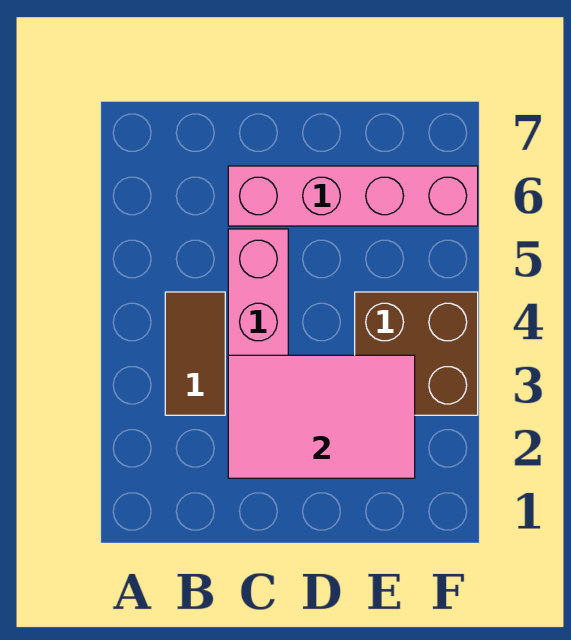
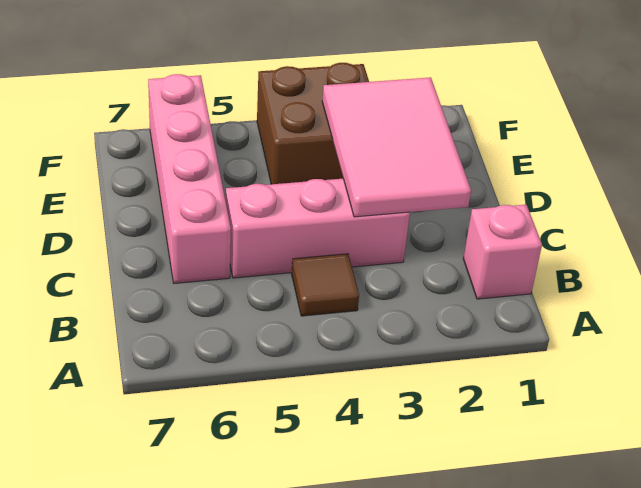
none -> pink brick B1 level 1
brown tile B3:B4 level 1 -> brown tile B4 level 1

